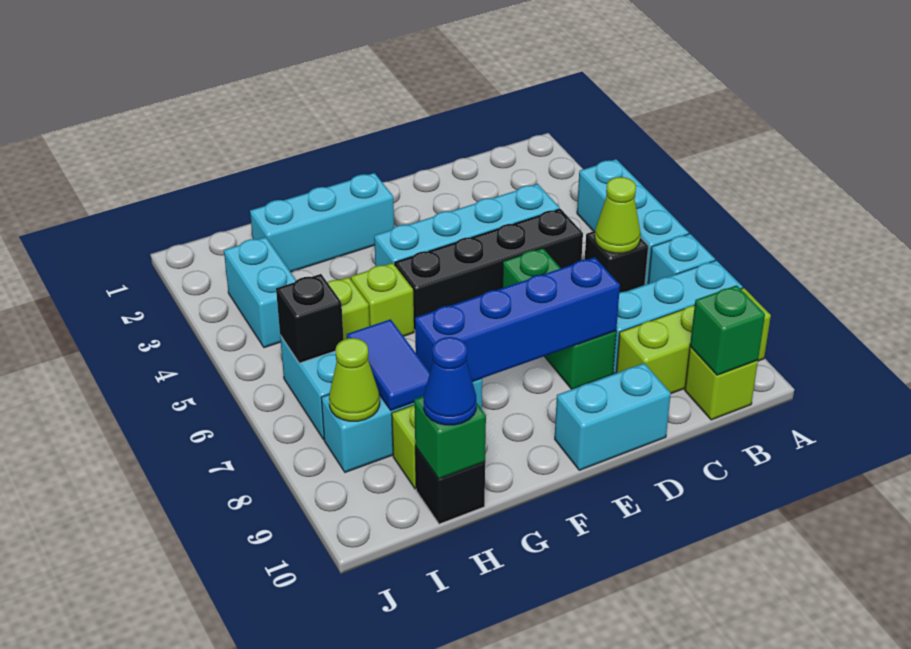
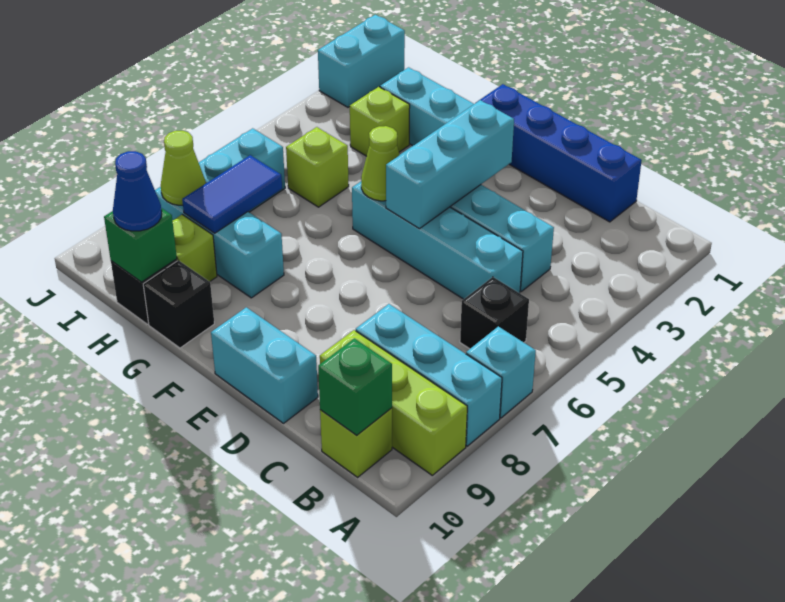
cyan brick A4:A6 level 1 -> cyan brick E3:E5 level 2
lime cone B6 level 2 -> lime cone F5 level 2
black brick C5:F5 level 1 -> cyan brick C5:F5 level 1
green brick D6:D8 level 1 -> none
blue brick D8:G8 level 2 -> blue brick C1:F1 level 1
lime brick G5 level 1 -> lime brick H3 level 1
cyan brick I3:I4 level 1 -> cyan brick J1:J2 level 1
black brick I6 level 2 -> black brick G10 level 1

